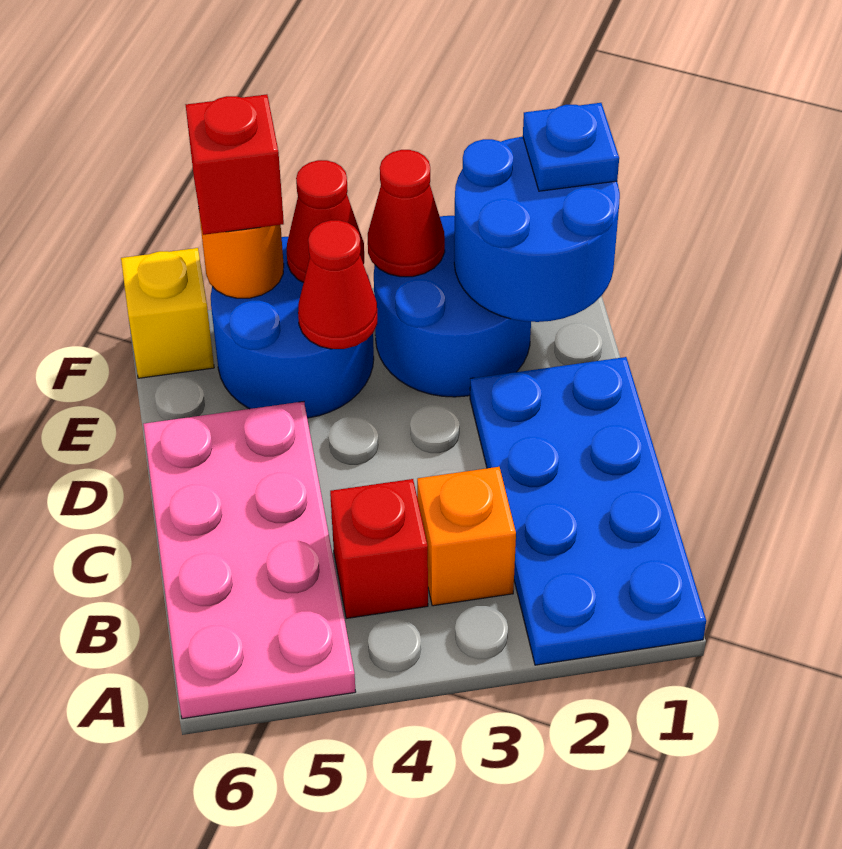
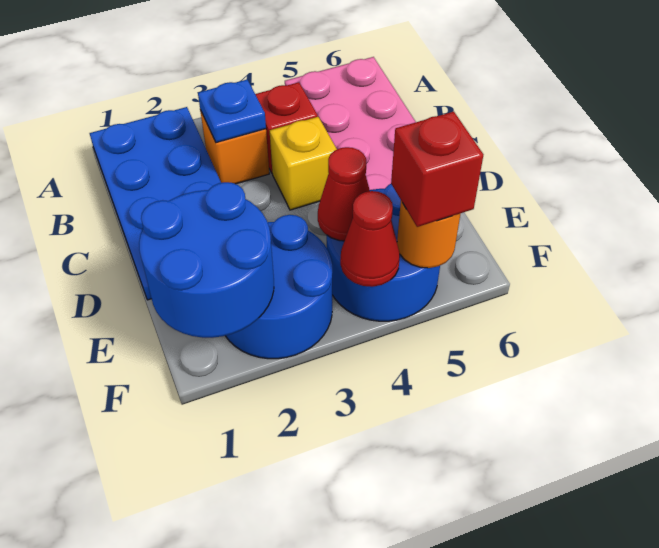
blue plate F1 level 3 -> blue plate B3 level 2
red cone F3 level 2 -> none
yellow brick F6 level 1 -> yellow brick C4 level 1

